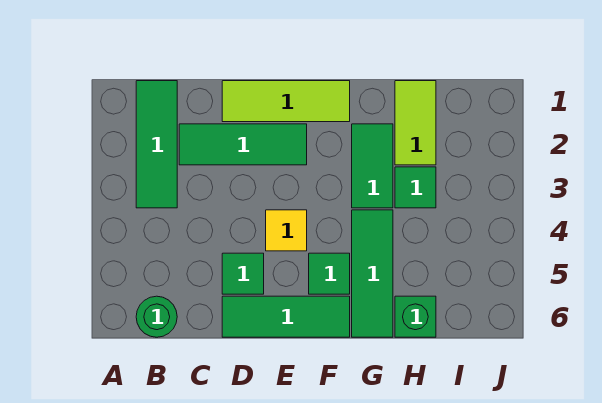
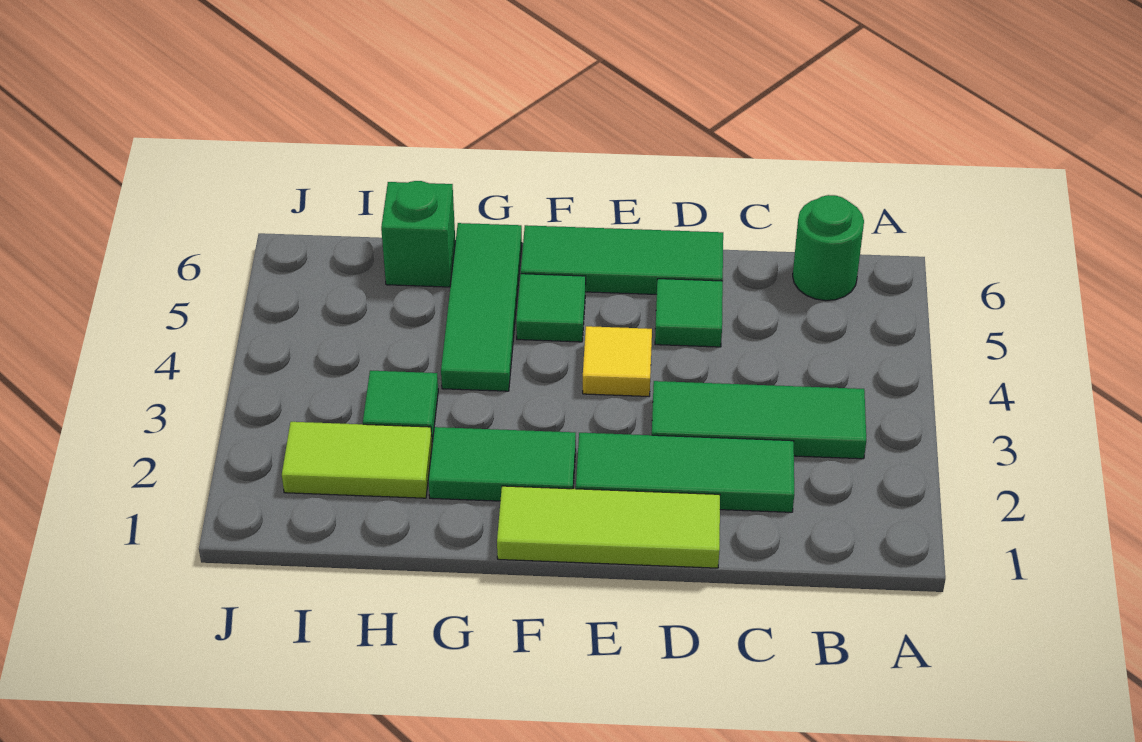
green tile B1:B3 level 1 -> green tile B3:D3 level 1
green tile G2:G3 level 1 -> green tile F2:G2 level 1
lime tile H1:H2 level 1 -> lime tile H2:I2 level 1

